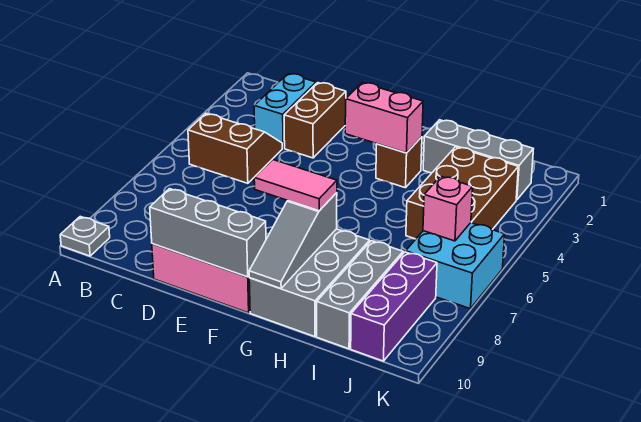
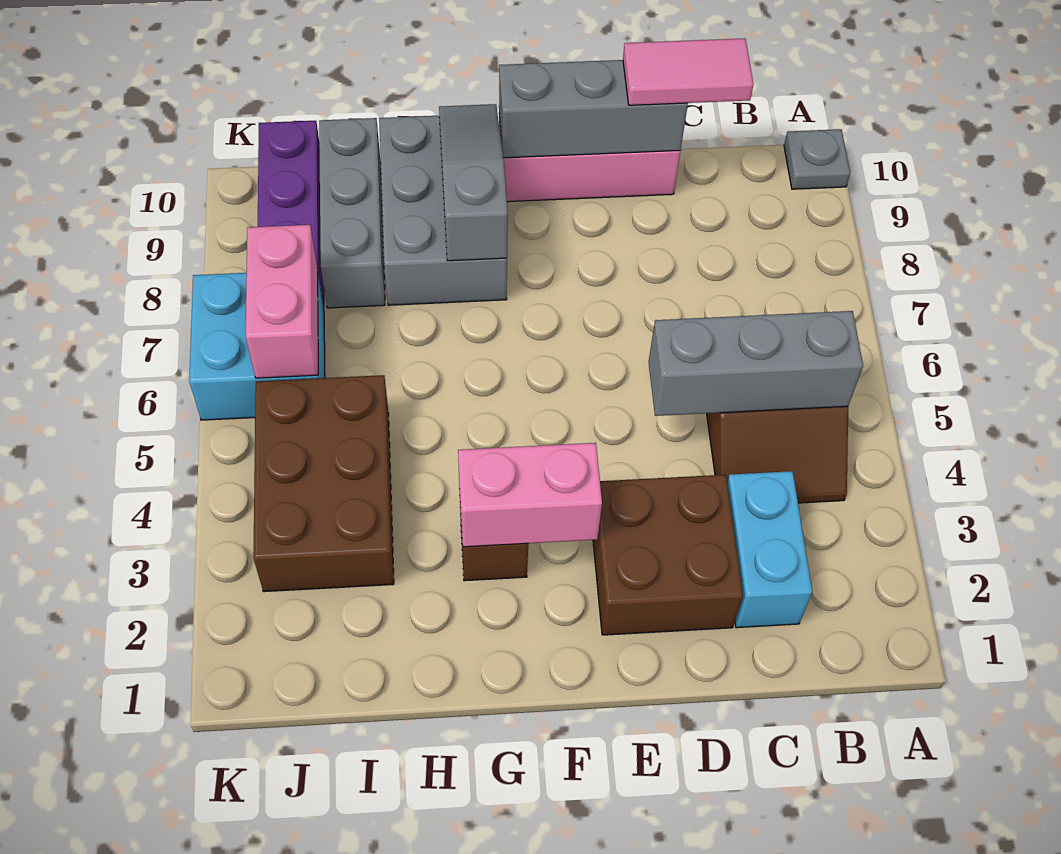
brown brick D2:D3 level 1 -> brown brick D2:E3 level 1
pink tile F8:G8 level 3 -> pink tile C10:D10 level 3
grey brick H2:J2 level 1 -> grey brick B5:D5 level 2
pink brick J6 level 2 -> pink brick J6:J7 level 2

